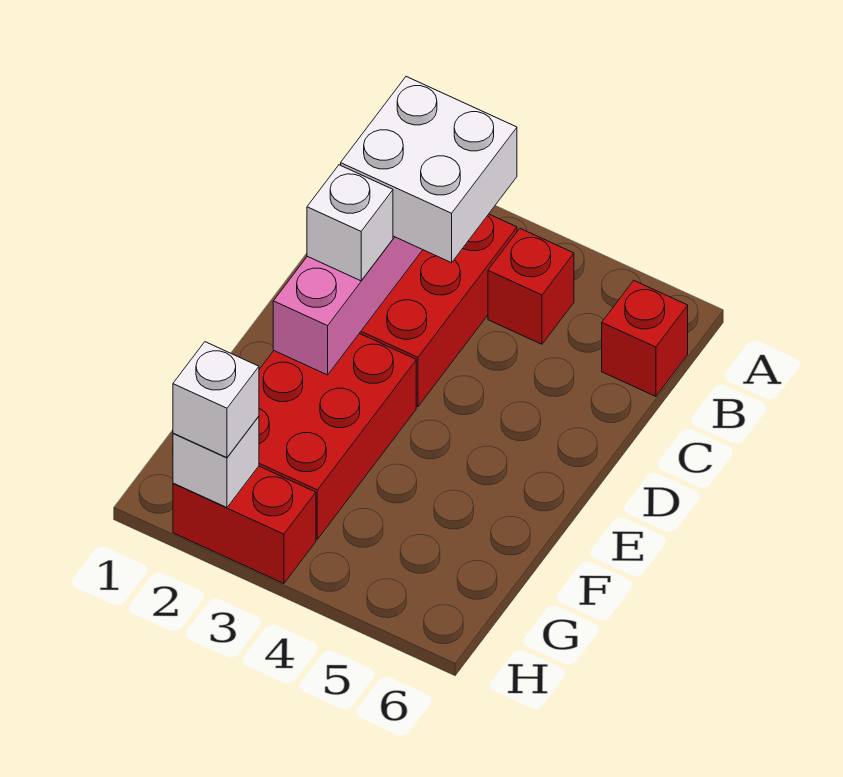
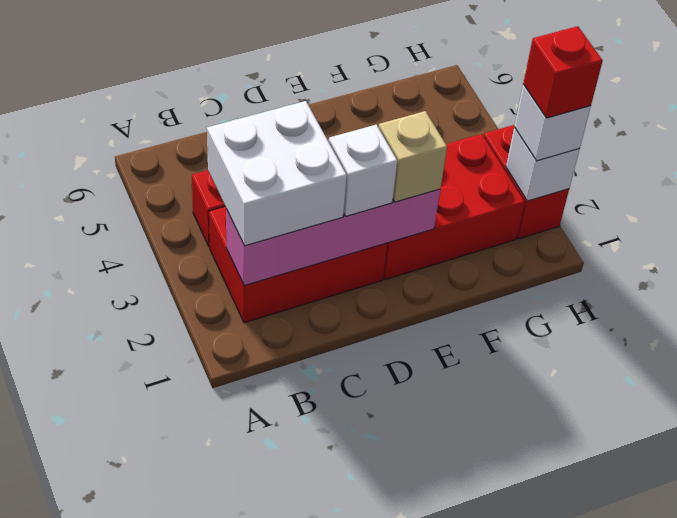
red brick B6 level 1 -> red brick H2 level 4
none -> tan brick E2 level 3

